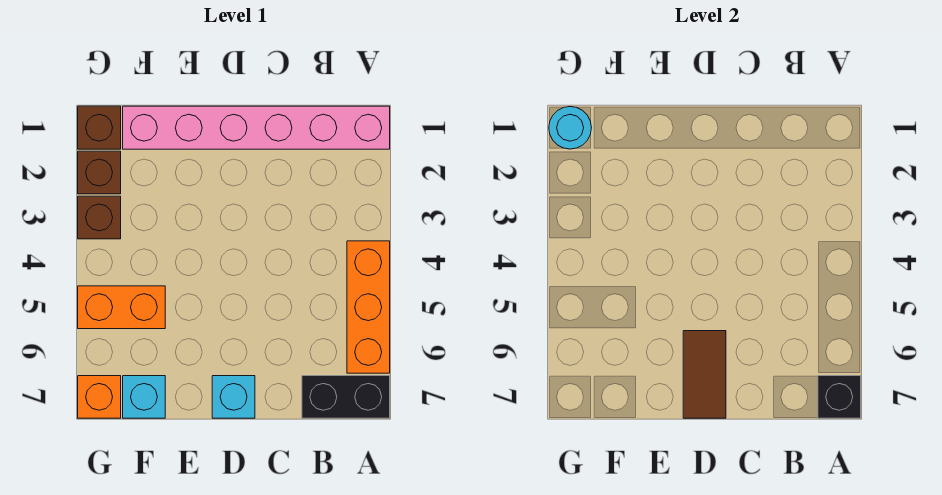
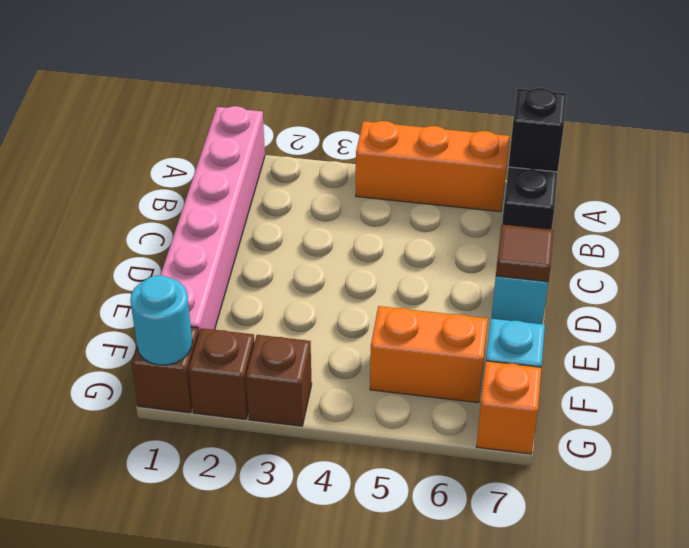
brown tile D6:D7 level 2 -> brown tile D7 level 2
orange brick F5:G5 level 1 -> orange brick F5:F6 level 1

